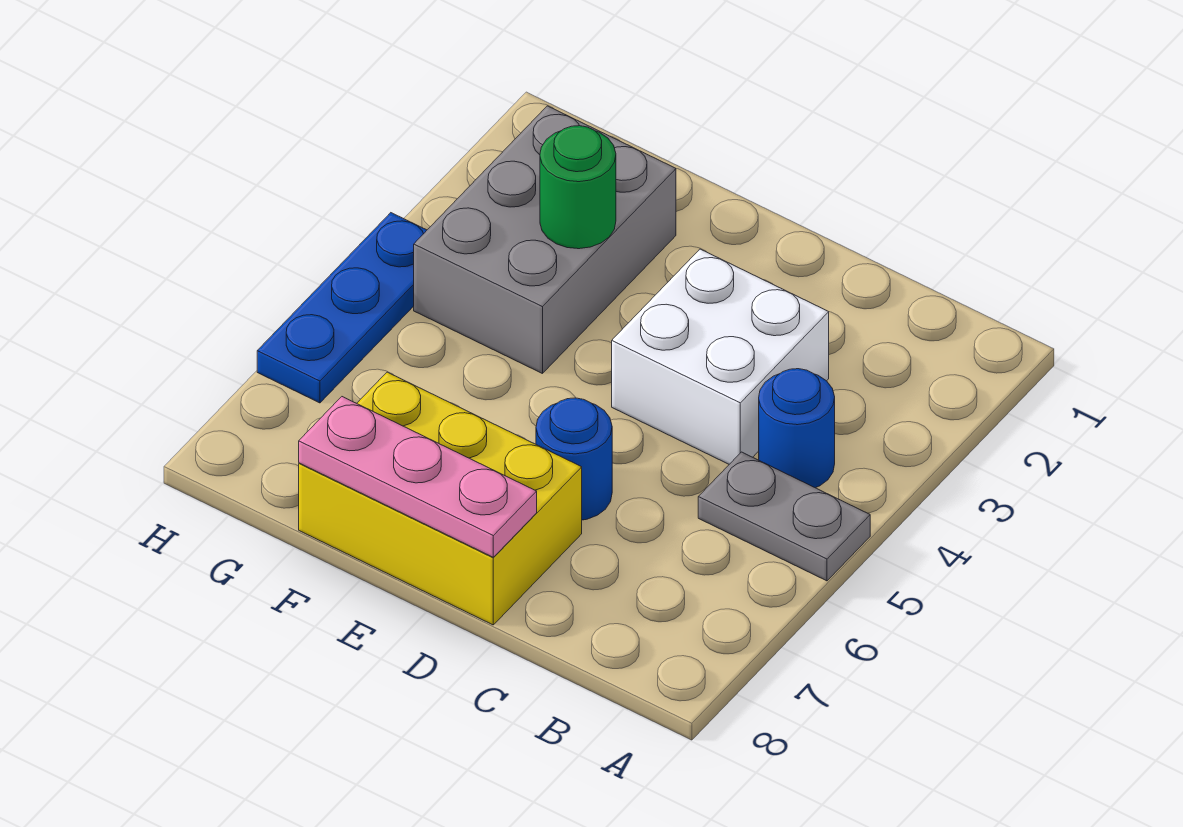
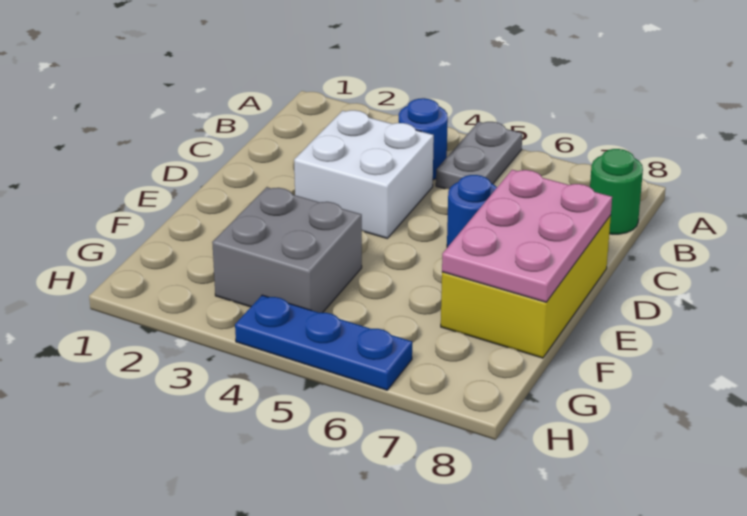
pink plate D8:F8 level 2 -> pink plate D7:F8 level 2
grey brick F2:G4 level 1 -> grey brick F3:G4 level 1
green round brick F3 level 2 -> green round brick B8 level 1

